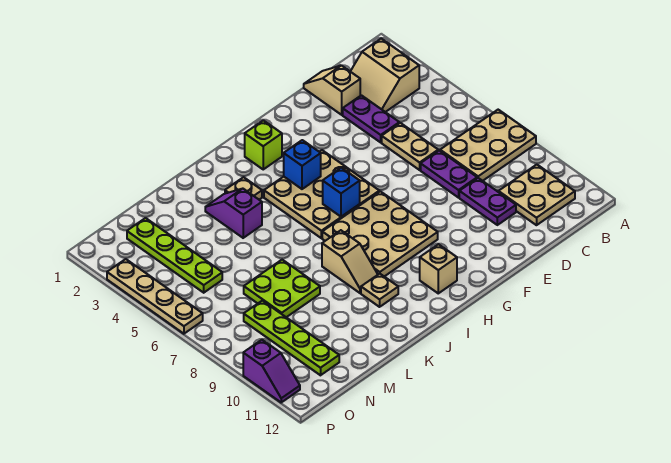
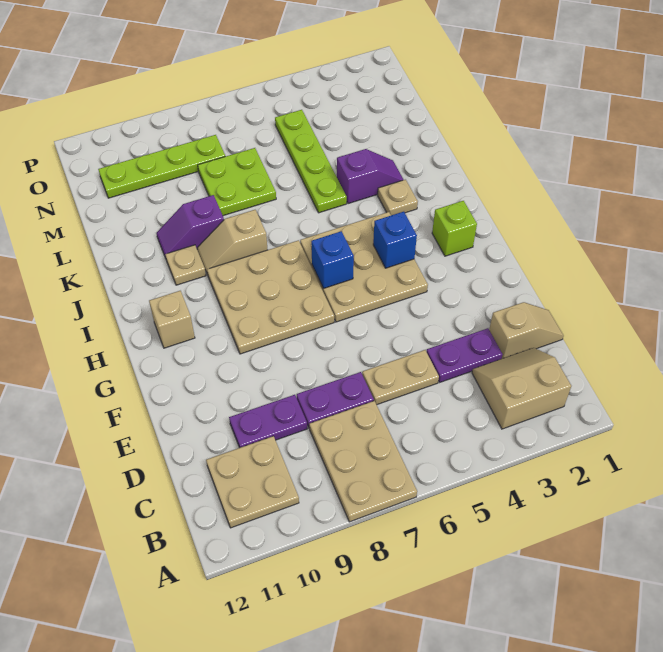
lime plate N2:N5 level 1 -> lime plate K5:N5 level 1
tan plate P3:P6 level 1 -> none
purple slope P10:P11 level 1 top 10 -> purple slope K9:K10 level 1 top 9

